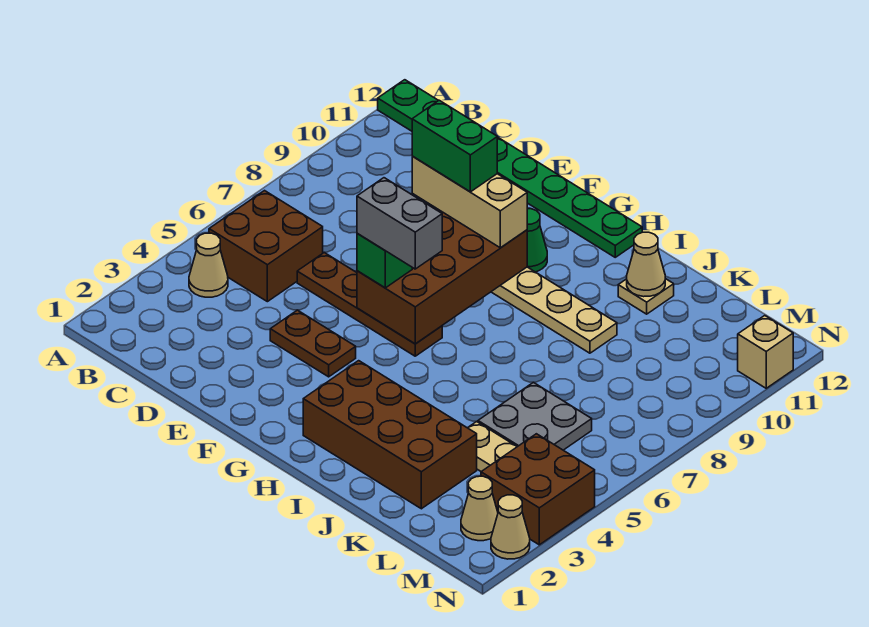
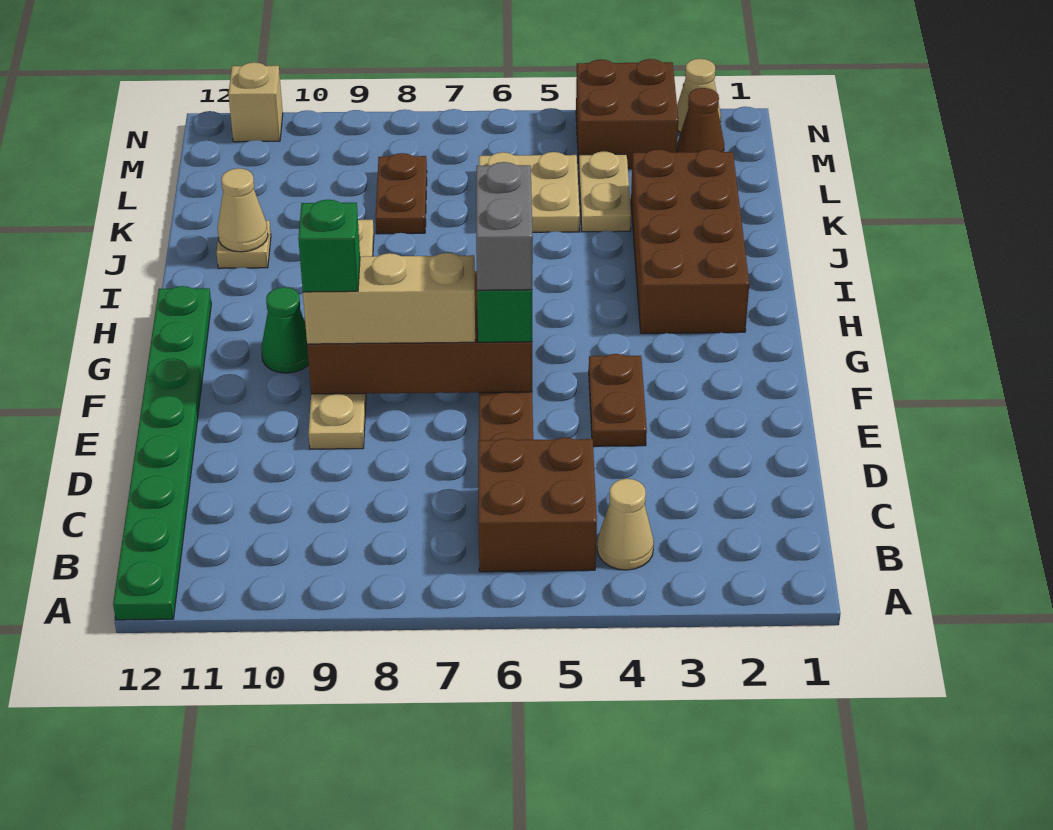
tan brick E9:G9 level 3 -> tan brick F7:F9 level 3
green brick E9:F9 level 4 -> green brick F9 level 4
grey plate K5:L6 level 1 -> tan plate K5:L6 level 1
none -> brown plate K8:L8 level 1
tan cone M2 level 1 -> brown cone M2 level 1

